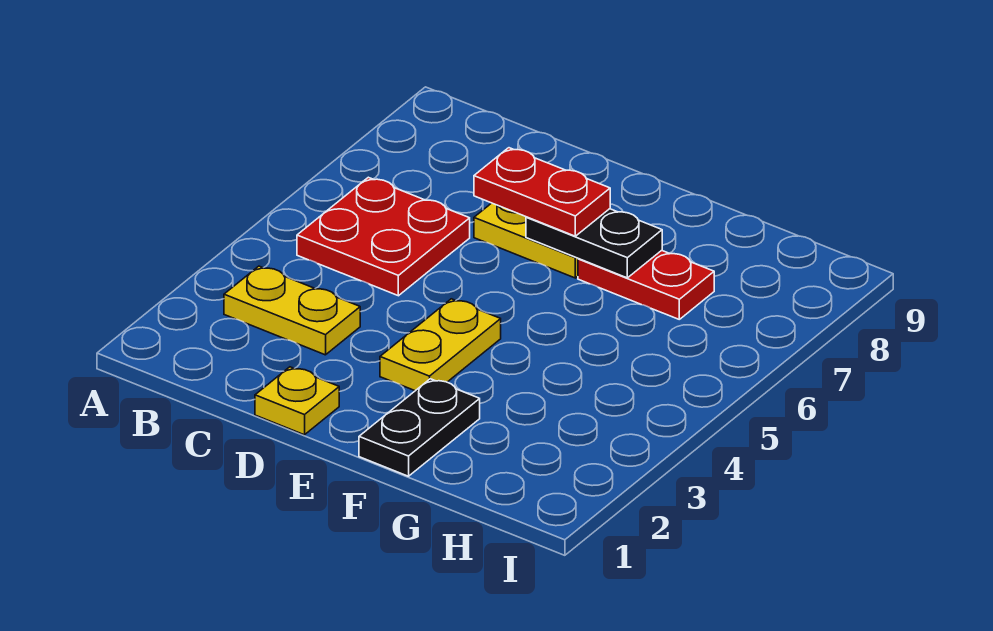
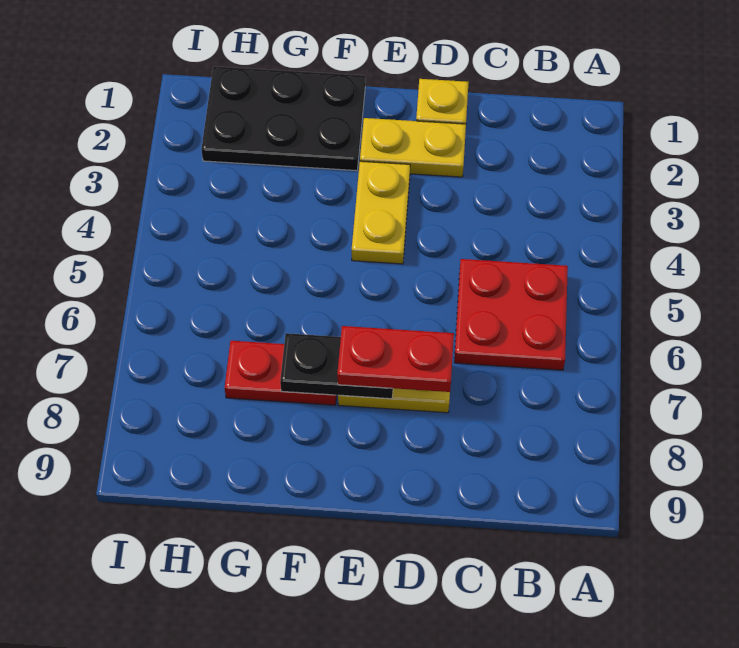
yellow plate B3:C3 level 1 -> yellow plate D2:E2 level 1
black plate F1:F2 level 1 -> black plate F1:H2 level 1

